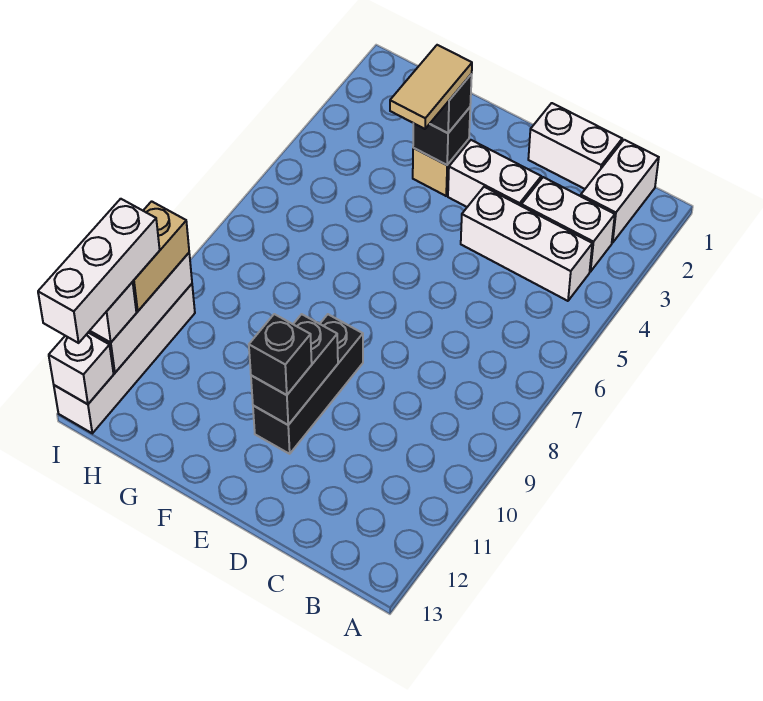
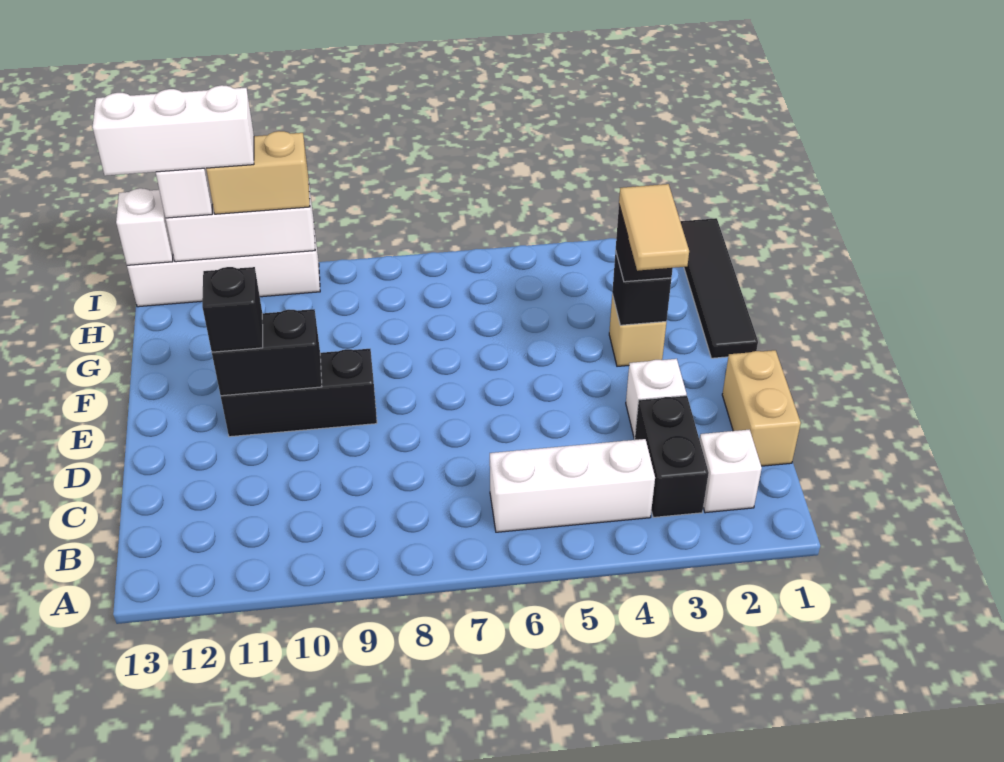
white brick B1:B2 level 1 -> white brick B2 level 1
white brick B3:C3 level 1 -> black brick B3:C3 level 1
white brick B4:D4 level 1 -> white brick B4:B6 level 1
white brick C1:D1 level 1 -> tan brick C1:D1 level 1
white brick D3:E3 level 1 -> white brick D3 level 1
none -> black tile F1:I1 level 1
tan tile F3:F4 level 4 -> tan tile E3:F3 level 4

